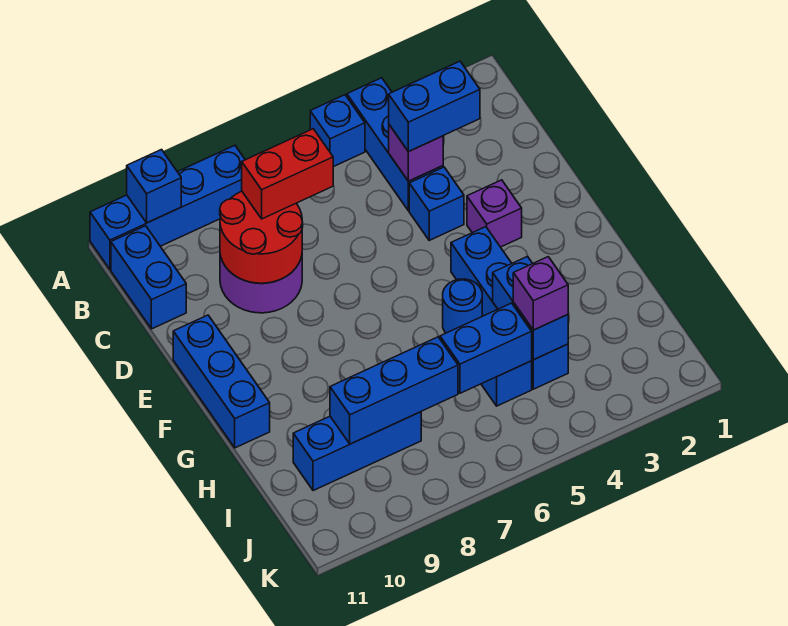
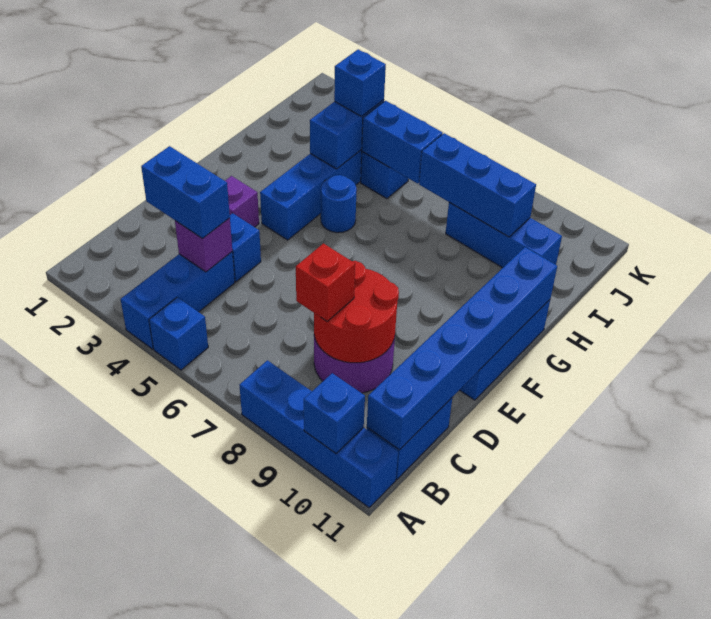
none -> blue brick B11:G11 level 2
red brick C7:C8 level 3 -> red brick C8 level 3
purple brick I4 level 3 -> blue brick I4 level 3

